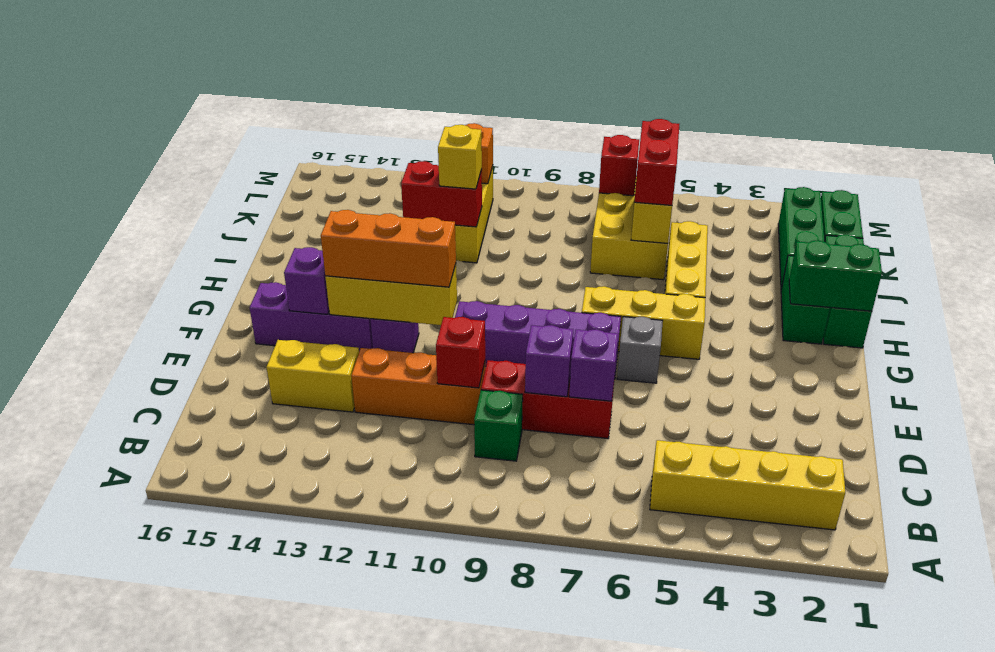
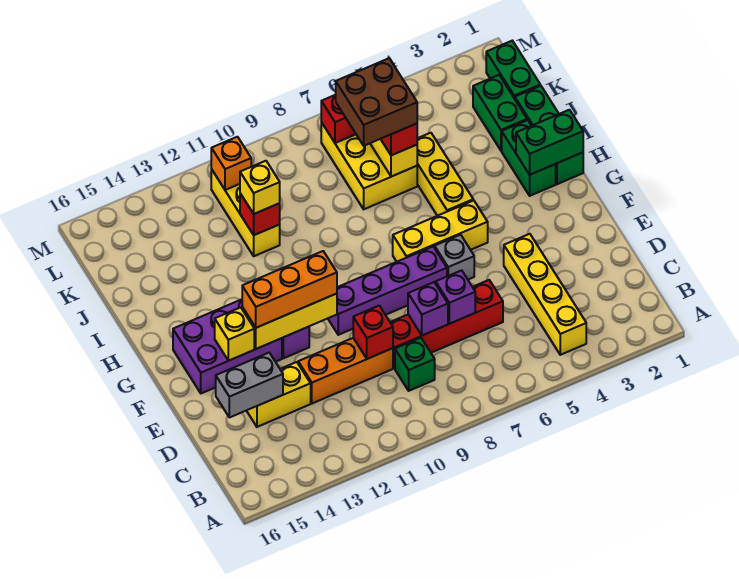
yellow brick B2:B5 level 1 -> yellow brick B4:E4 level 1
red brick D7:D9 level 1 -> red brick D6:D9 level 1
none -> grey brick D14:D15 level 2
purple brick F13:F15 level 1 -> purple brick F13:G15 level 1
purple brick F14 level 2 -> yellow brick F14 level 2
green brick J2:L2 level 1 -> green brick J2:K2 level 1
none -> brown brick J6:K7 level 4
red brick J11:J12 level 2 -> red brick J11 level 2

